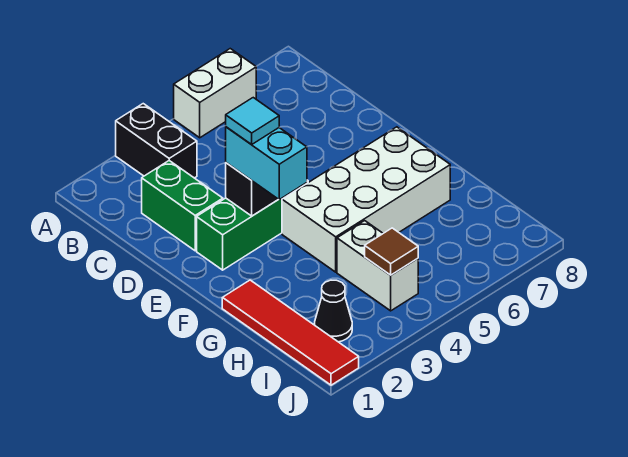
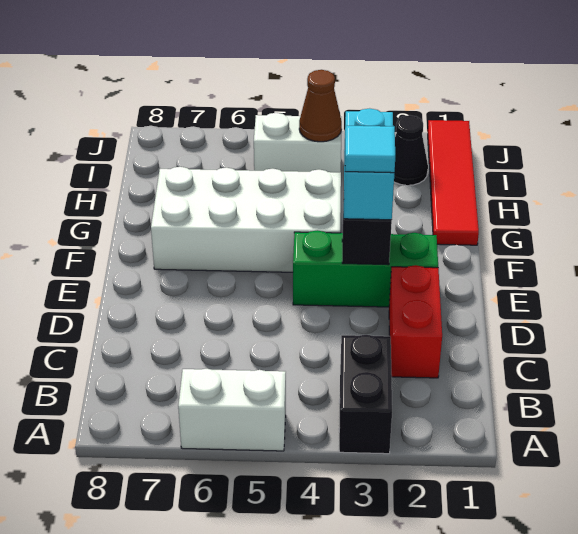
green brick C2:D2 level 1 -> red brick C2:D2 level 1
white brick H4:I4 level 1 -> white brick I4:I5 level 1
brown tile I4 level 2 -> brown cone I4 level 2

